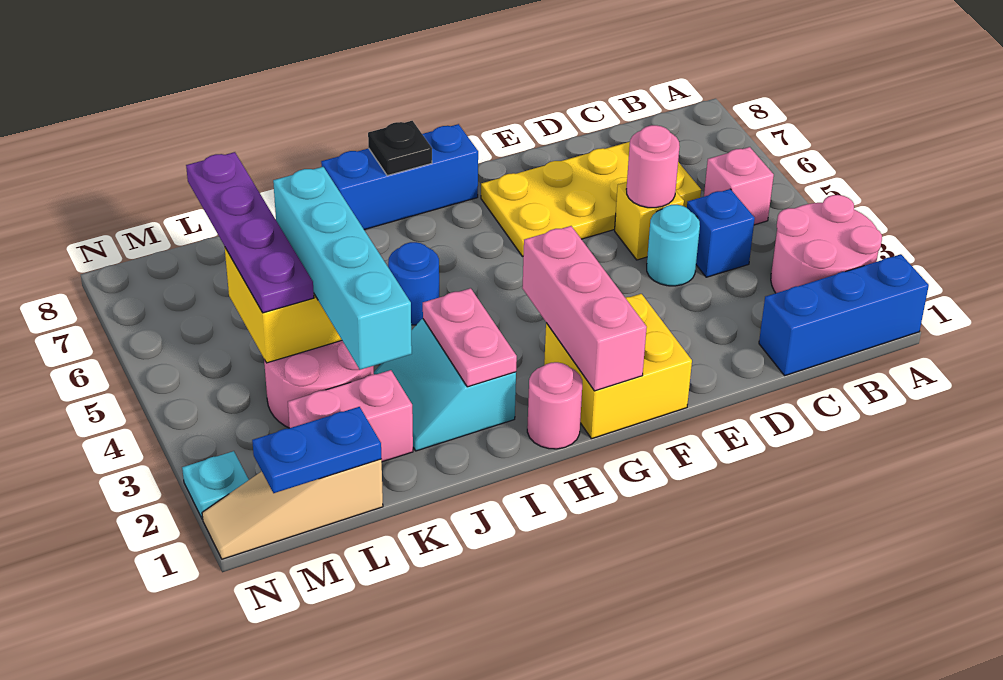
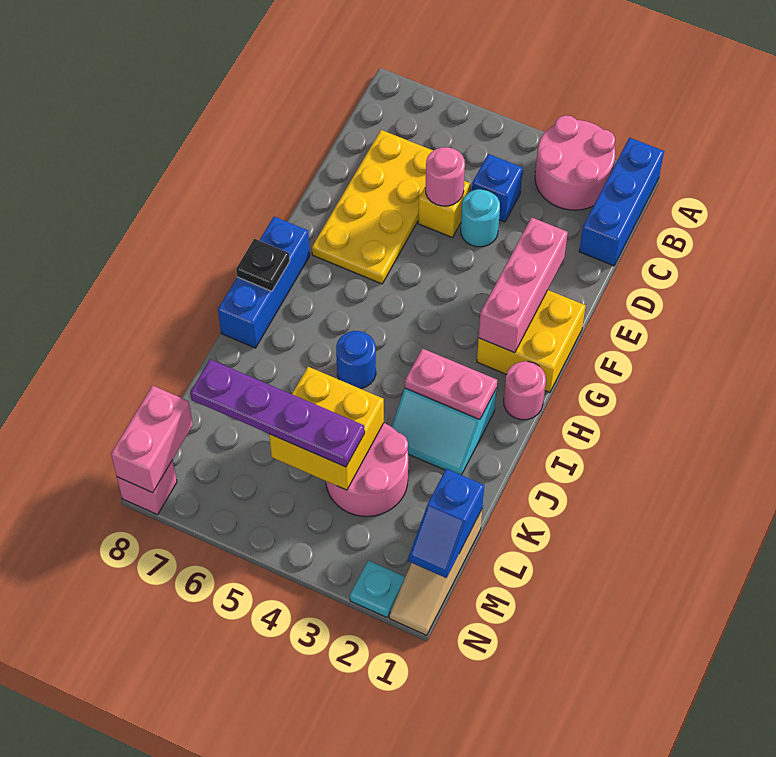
pink brick B5 level 1 -> pink brick N8 level 1
pink brick G1:G3 level 2 -> pink brick E2:G2 level 2
pink brick K2:L2 level 1 -> pink brick M8:N8 level 2
cyan brick K2:K5 level 3 -> none
blue plate L1:M1 level 2 -> blue slope L1:M1 level 2 top L

